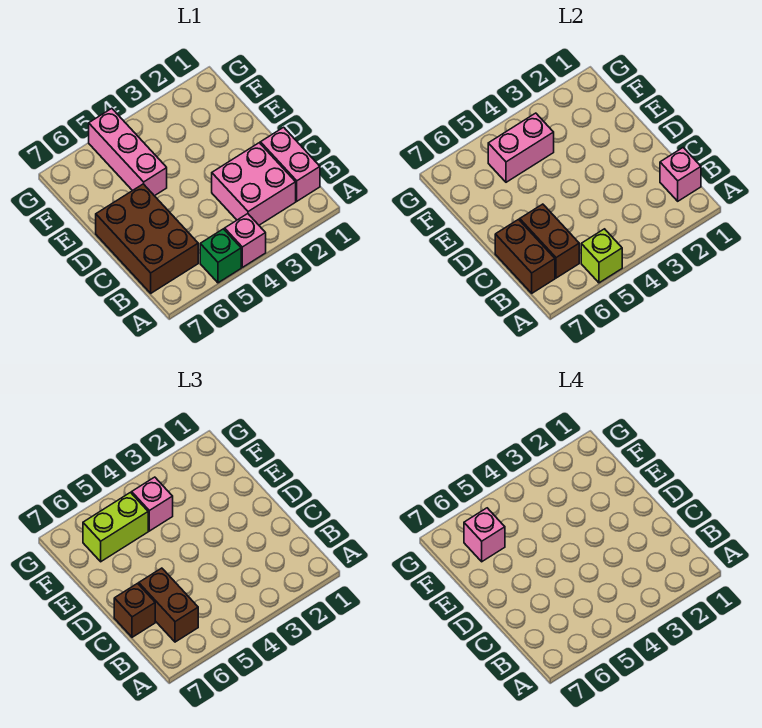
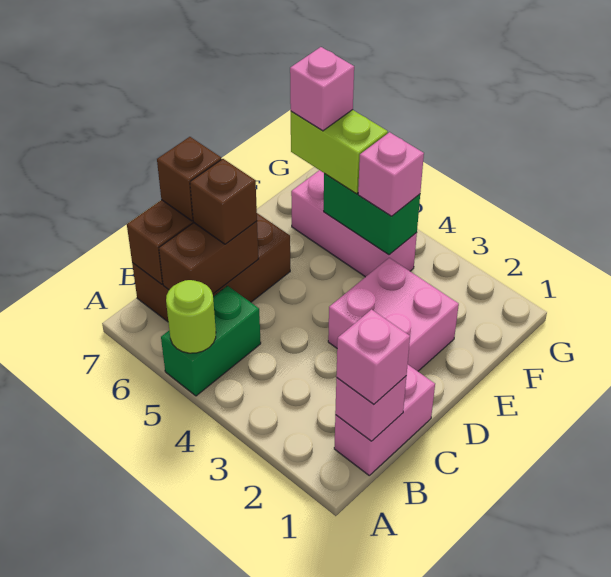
pink brick A4 level 1 -> pink brick B1 level 3
green brick A5 level 1 -> green brick A5:B5 level 1
lime brick A5 level 2 -> lime round brick A5 level 2
pink brick B2:C3 level 1 -> pink brick D2:E3 level 1
brown brick B6:C6 level 3 -> brown brick C6 level 3
pink brick E5:G5 level 1 -> pink brick F4:F6 level 1
pink brick F4:F5 level 2 -> green brick F4:F5 level 2

